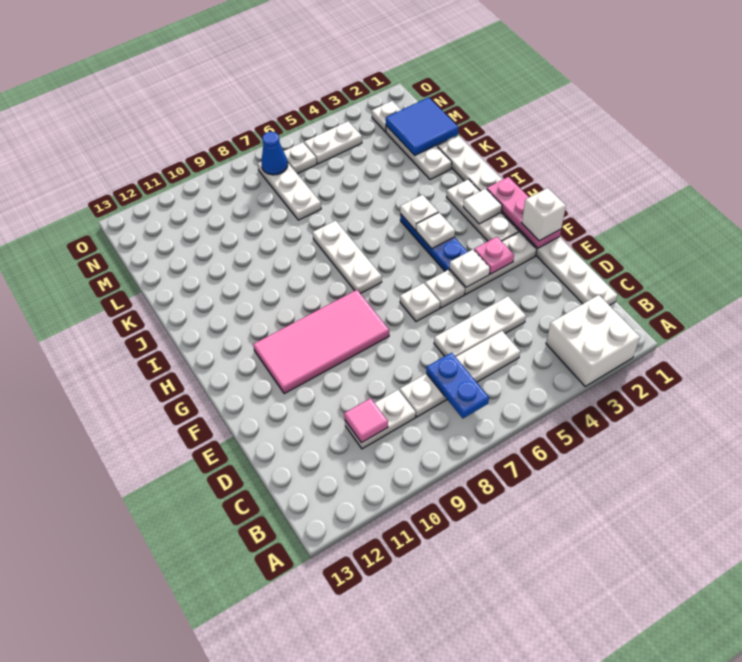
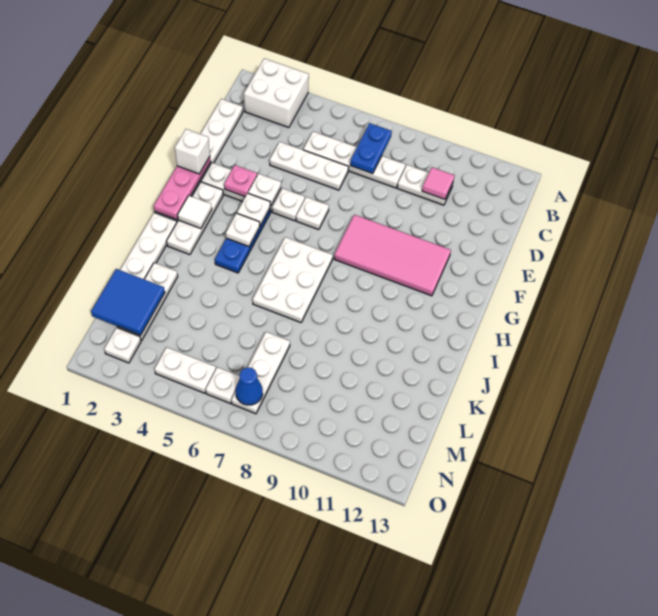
white plate H7:J7 level 1 -> white plate H6:J7 level 1
white plate I4 level 2 -> white plate G4 level 2

